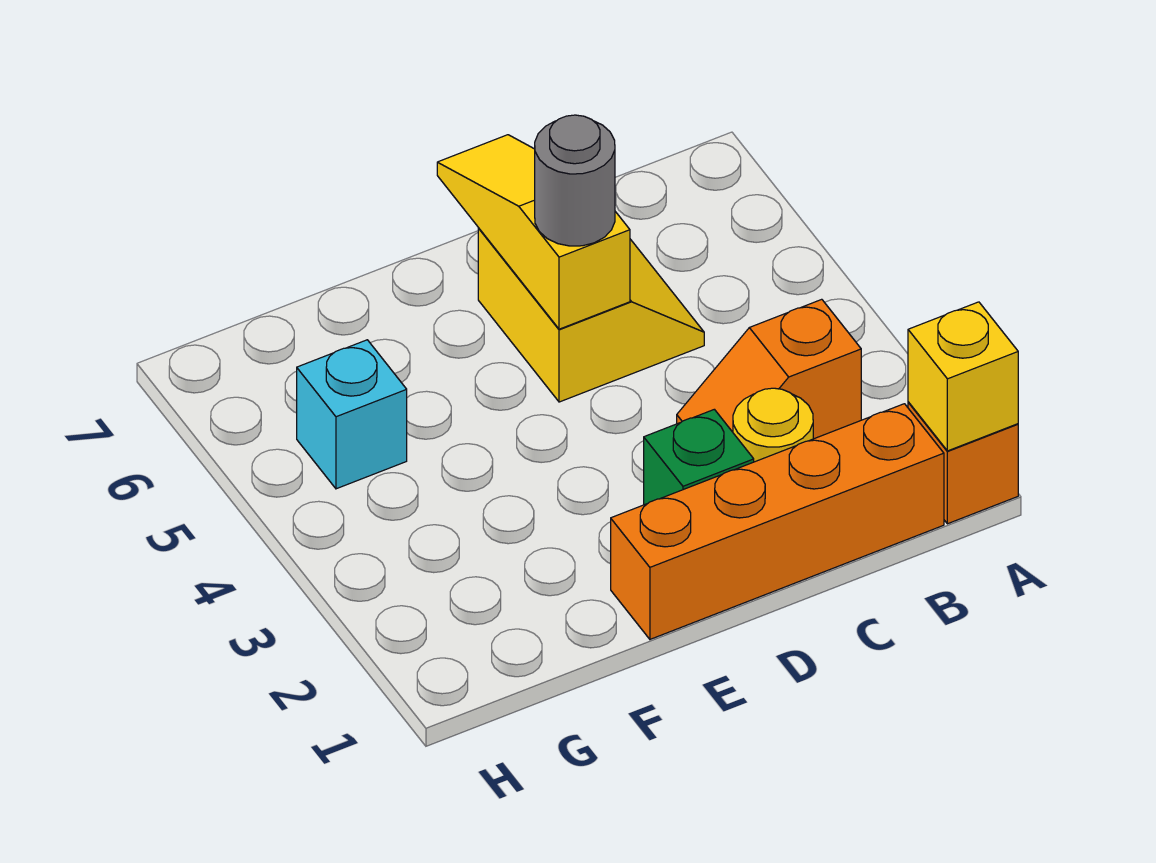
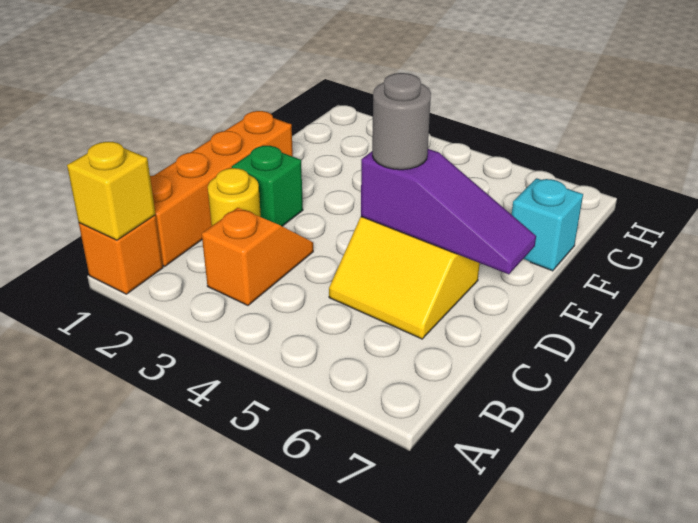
yellow slope D5:D7 level 2 top 5 -> purple slope D5:D7 level 2 top 5
cyan brick G5 level 1 -> cyan brick F7 level 1

